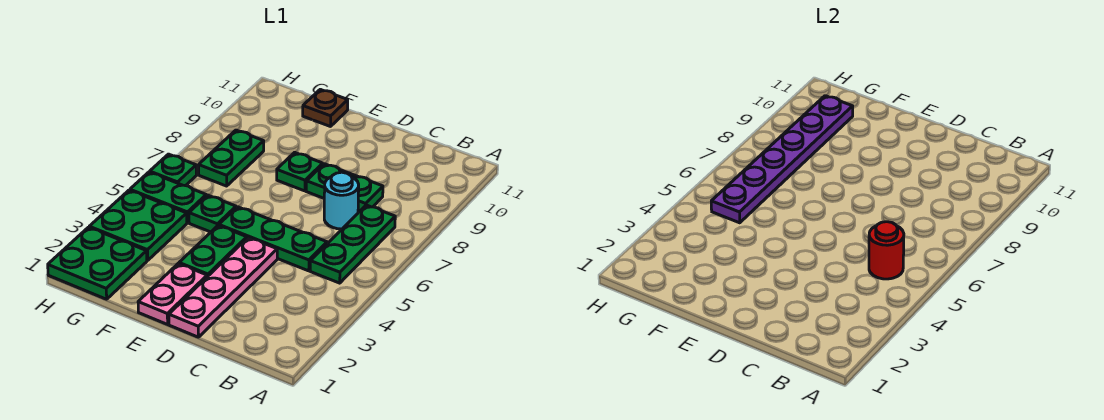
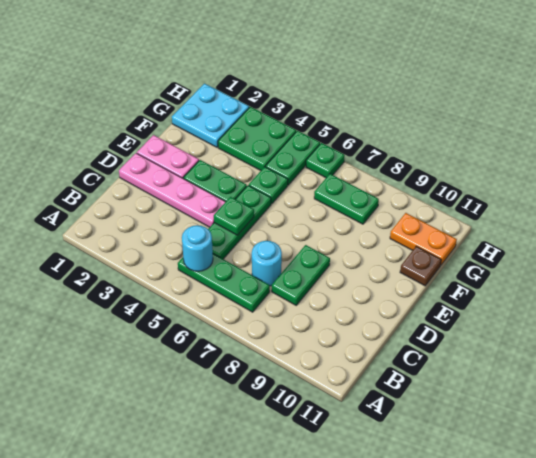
red round brick B5 level 2 -> cyan round brick B5 level 2
green plate E8 level 1 -> green plate D5 level 2
green plate G1:H2 level 1 -> cyan plate G1:H2 level 1
purple plate G5:G10 level 2 -> none
none -> orange plate G10:G11 level 1

